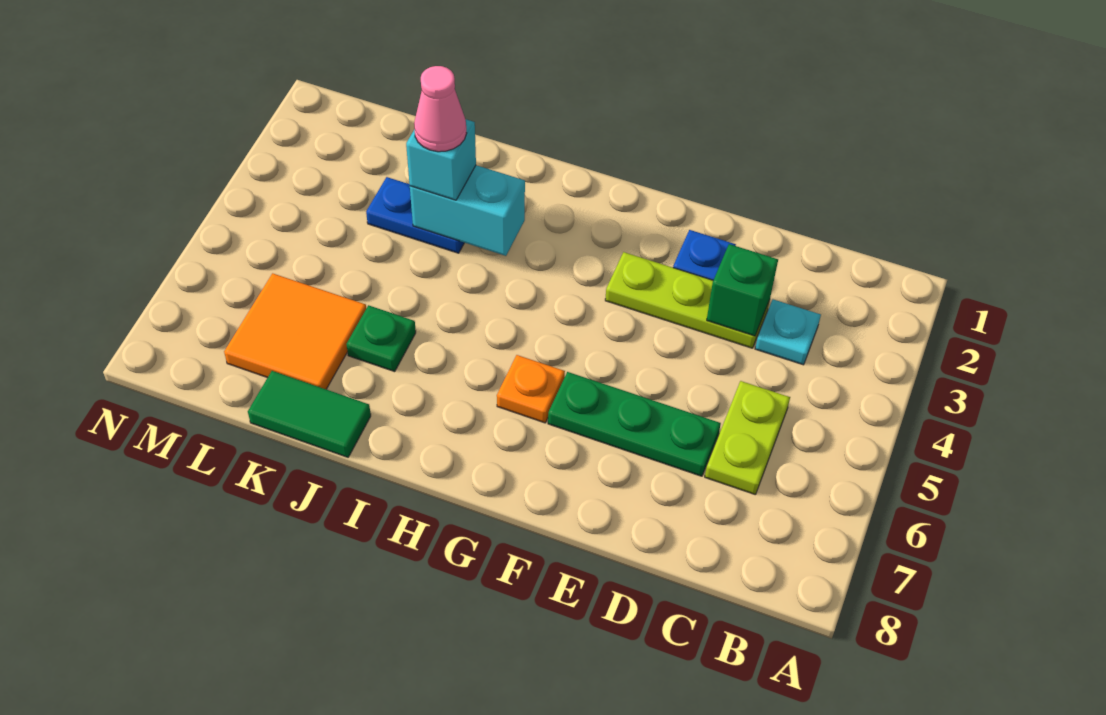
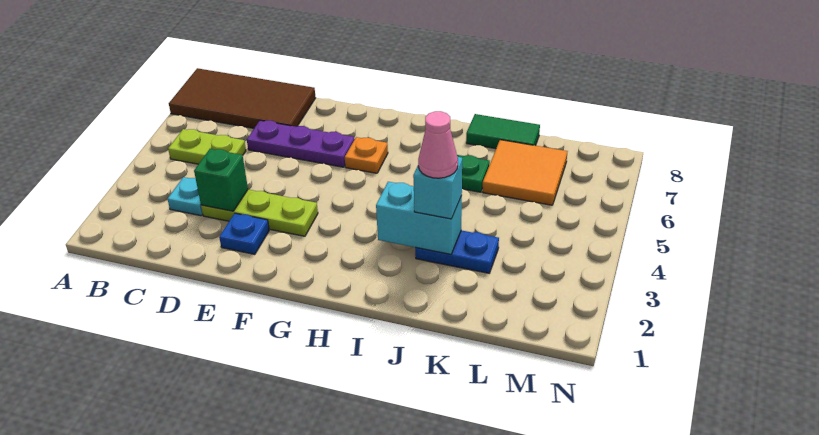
none -> brown tile A7:D8 level 1
lime plate C5:C6 level 1 -> lime plate B5:C5 level 1
green plate D6:F6 level 1 -> purple plate D6:F6 level 1

